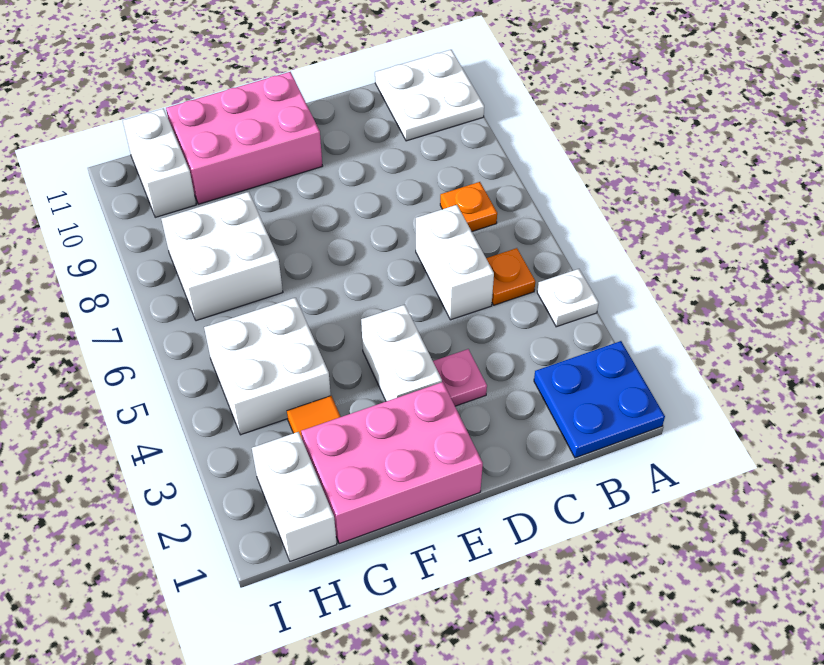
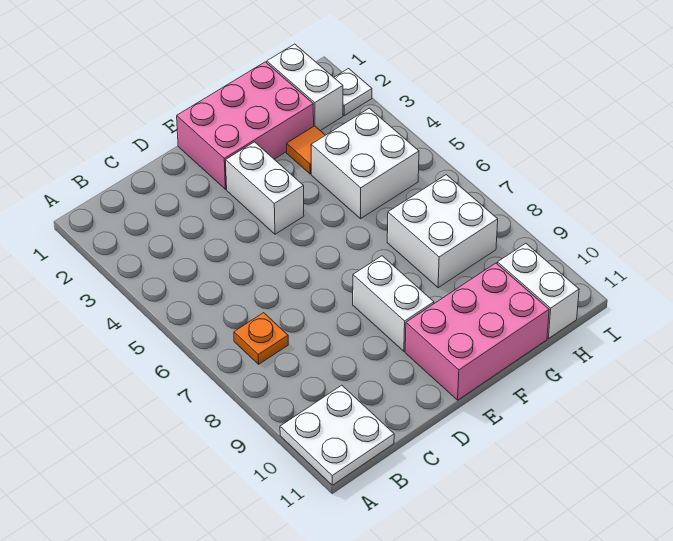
blue plate A1:B2 level 1 -> none
white plate A4 level 1 -> white plate I2 level 1
orange plate B5 level 1 -> none
white brick C5:C6 level 1 -> white brick E8:E9 level 1
pink plate D3 level 1 -> none

